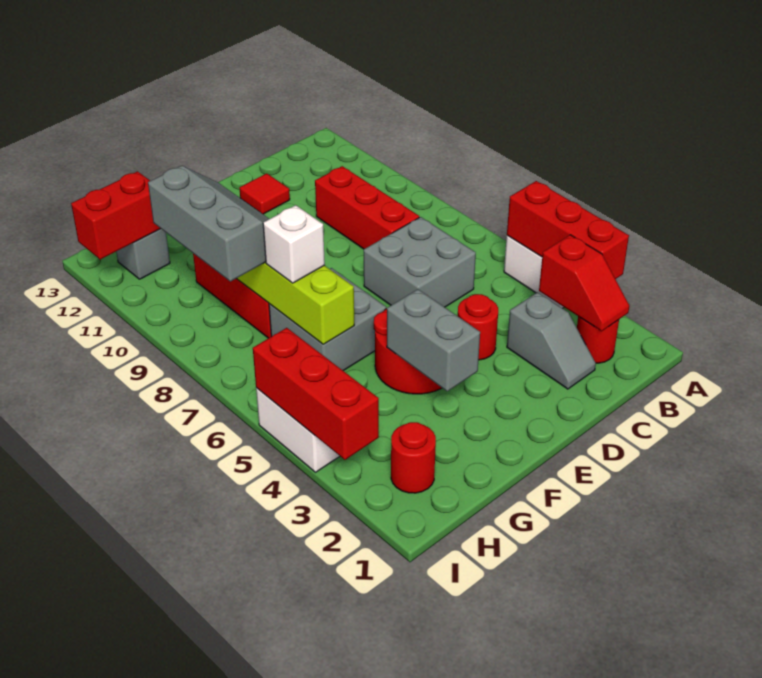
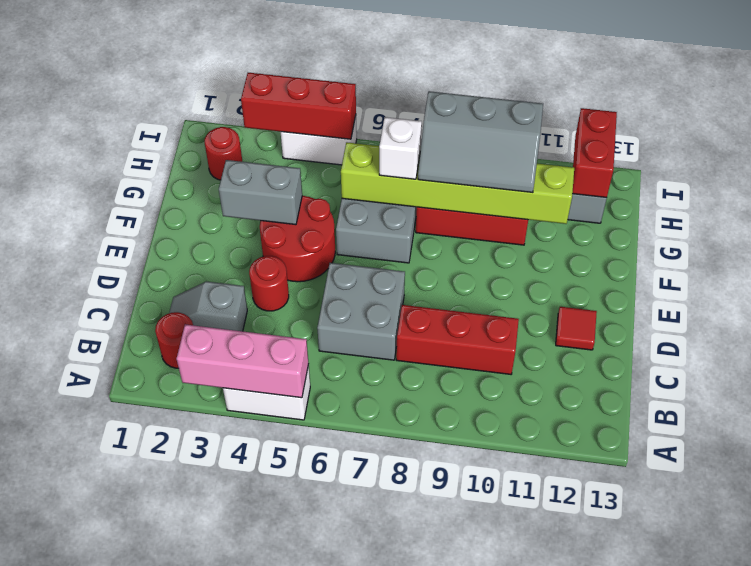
red brick A3:A5 level 2 -> pink brick A3:A5 level 2
red slope B2:B3 level 2 top 3 -> none

